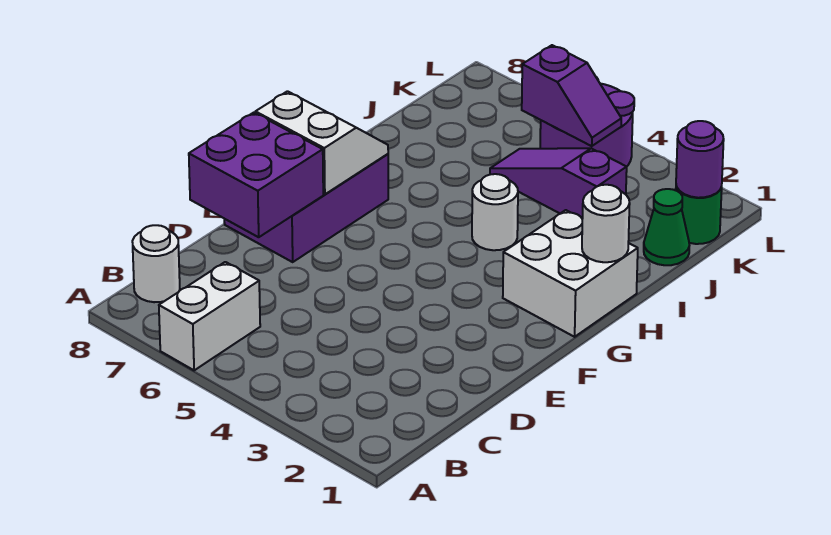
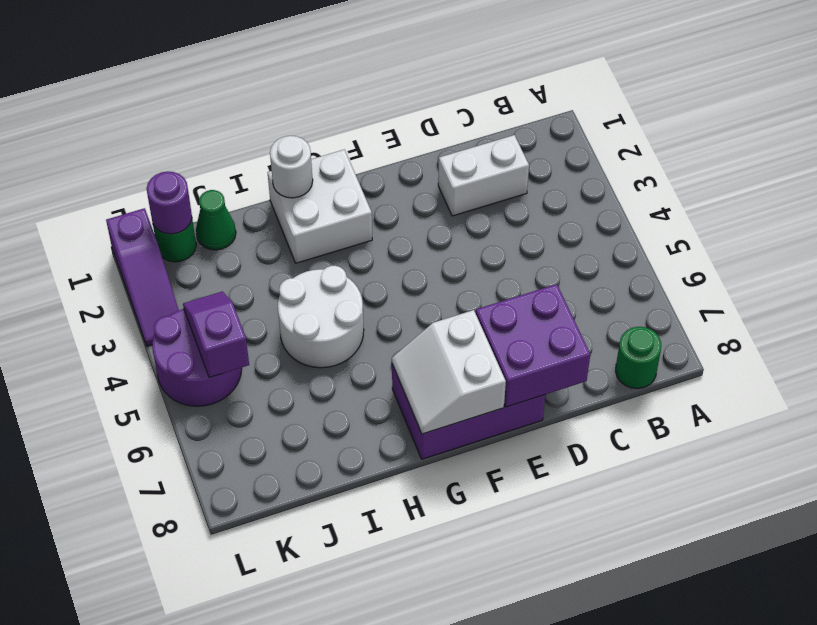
white brick A6:B6 level 1 -> white brick C2:D2 level 1
white round brick B8 level 1 -> green round brick B8 level 1
white round brick H4 level 1 -> white round brick H4:I5 level 1
purple slope J3:J5 level 1 top 3 -> purple slope L1:L3 level 1 top 1

